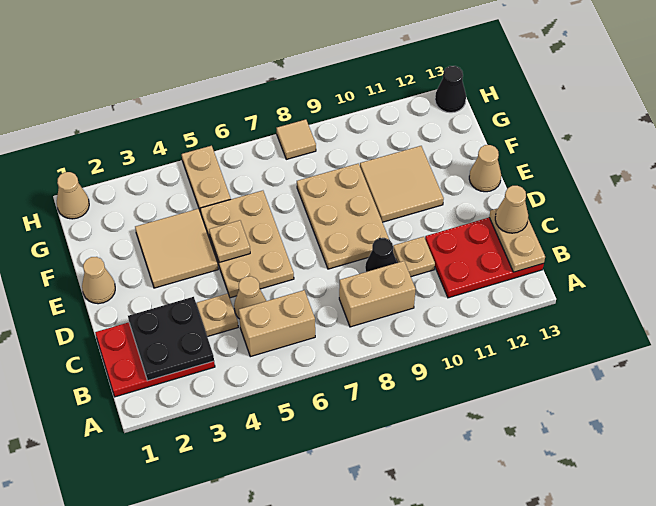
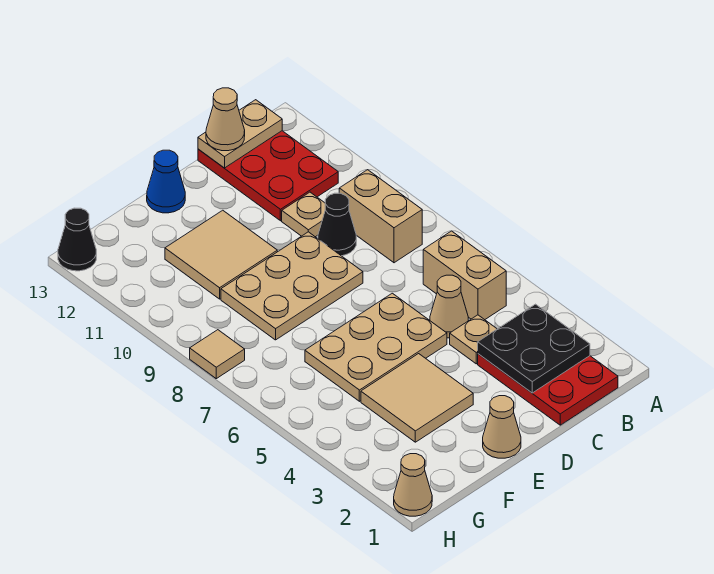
tan plate E5 level 2 -> none
tan cone E13 level 1 -> blue cone E13 level 1
tan plate G5:H5 level 1 -> none

